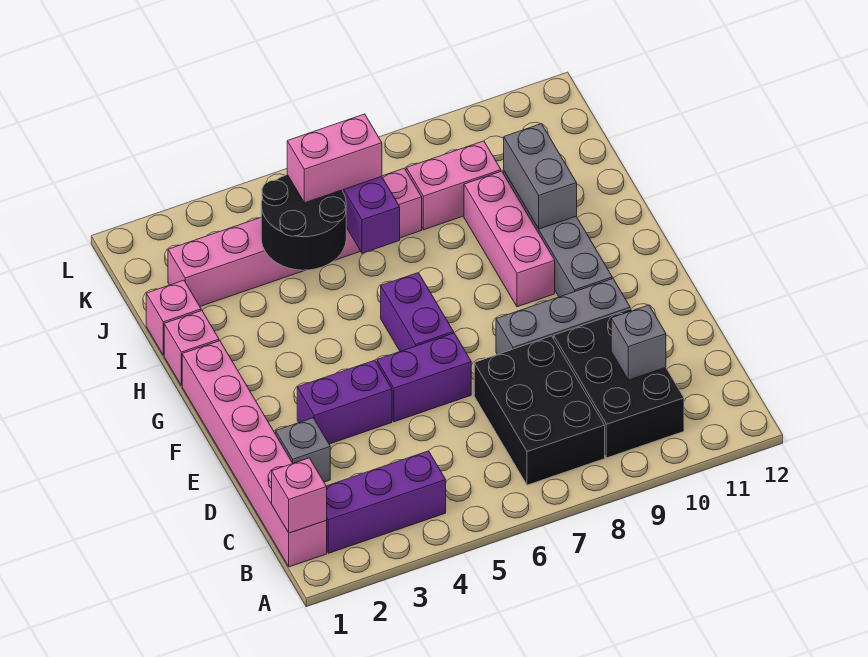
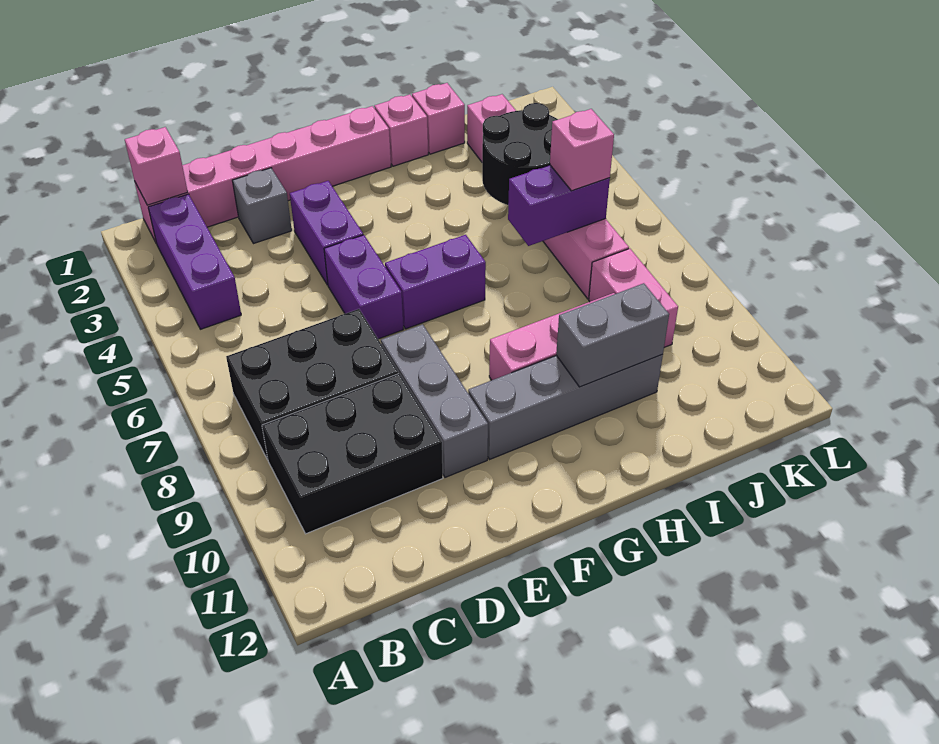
grey brick C10 level 2 -> none
pink brick J5:J6 level 3 -> pink brick J6 level 3

